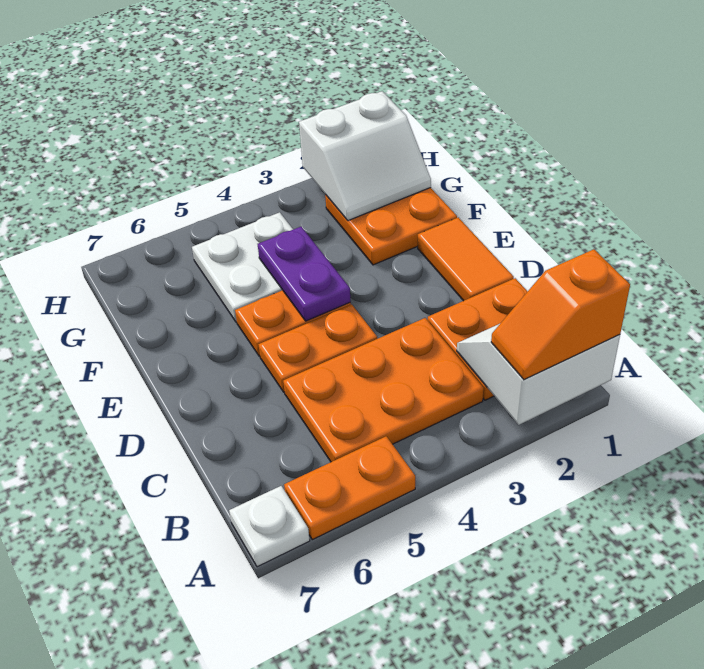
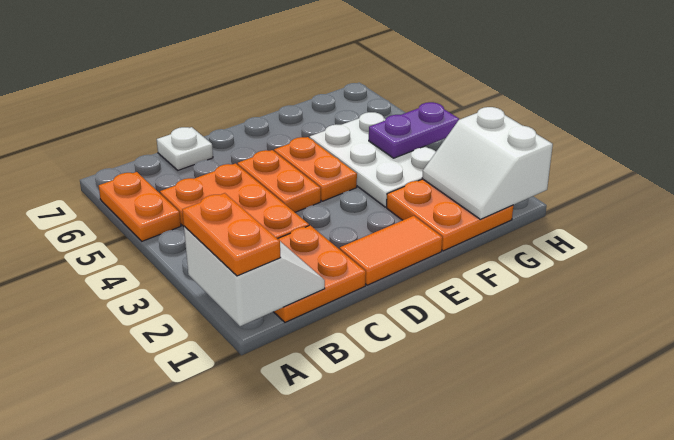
orange slope A1:A2 level 3 top 1 -> orange plate A1:A2 level 3
white plate A7 level 1 -> white plate C7 level 1
purple plate E4:F4 level 2 -> purple plate G4:H4 level 2
white plate F4:G5 level 1 -> white plate F3:G5 level 1

